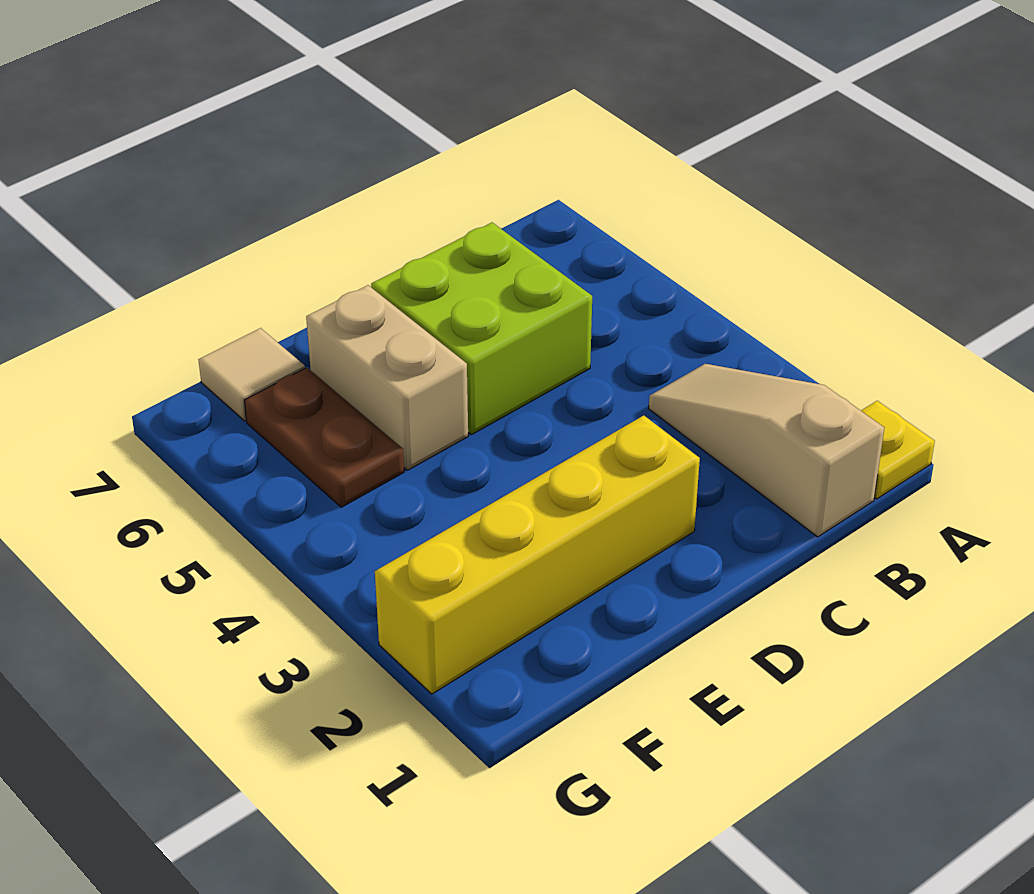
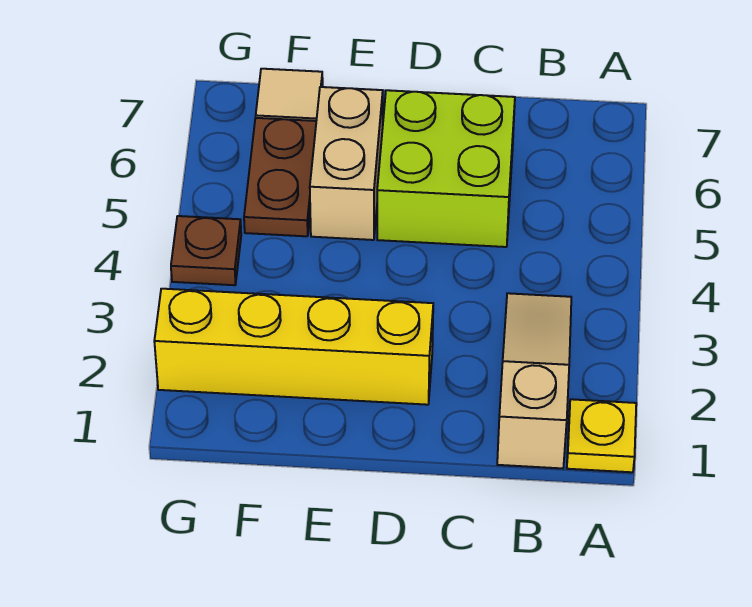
none -> brown plate G4 level 1

